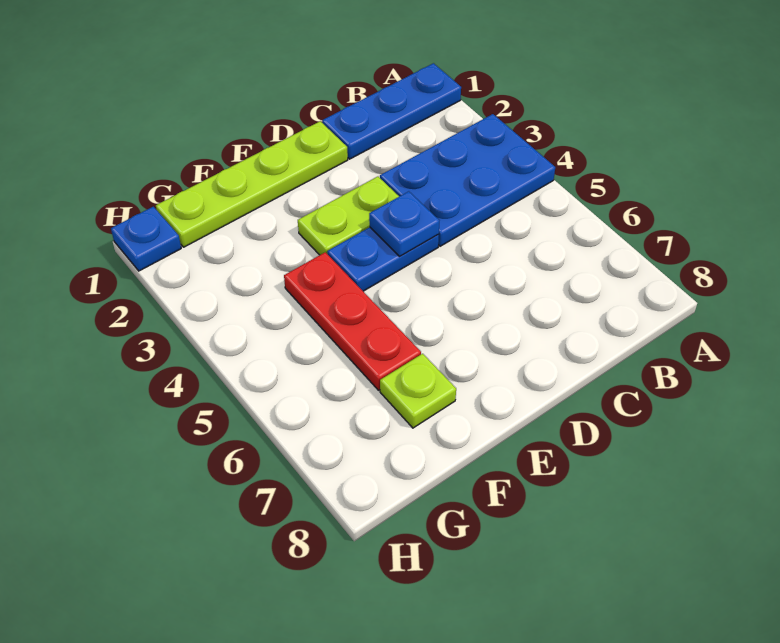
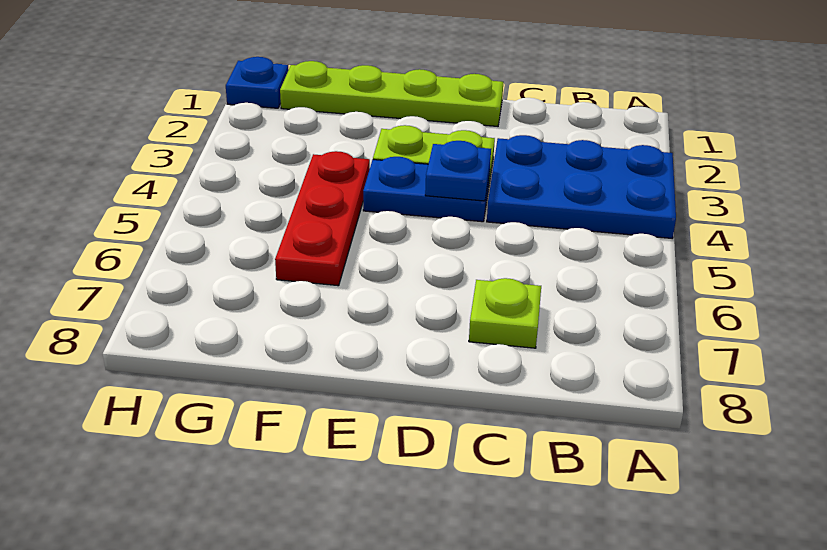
blue plate A1:C1 level 1 -> none
lime plate F7 level 1 -> lime plate C7 level 1

